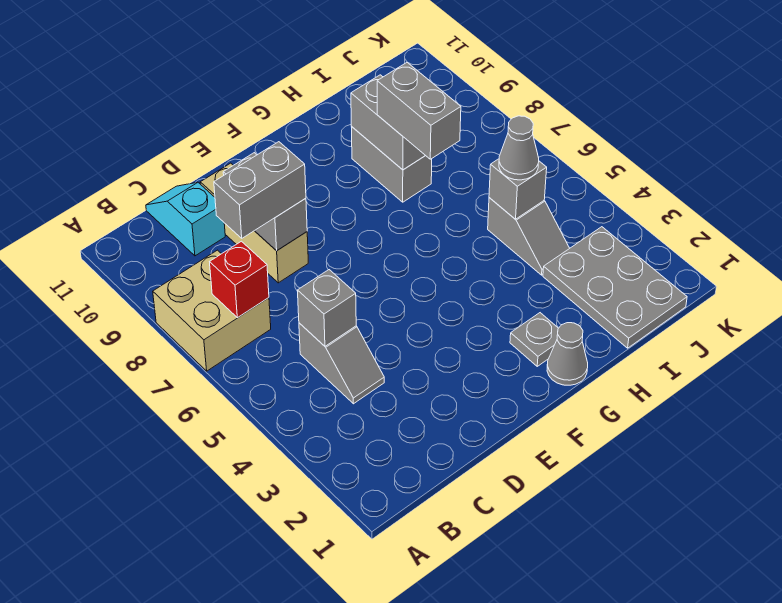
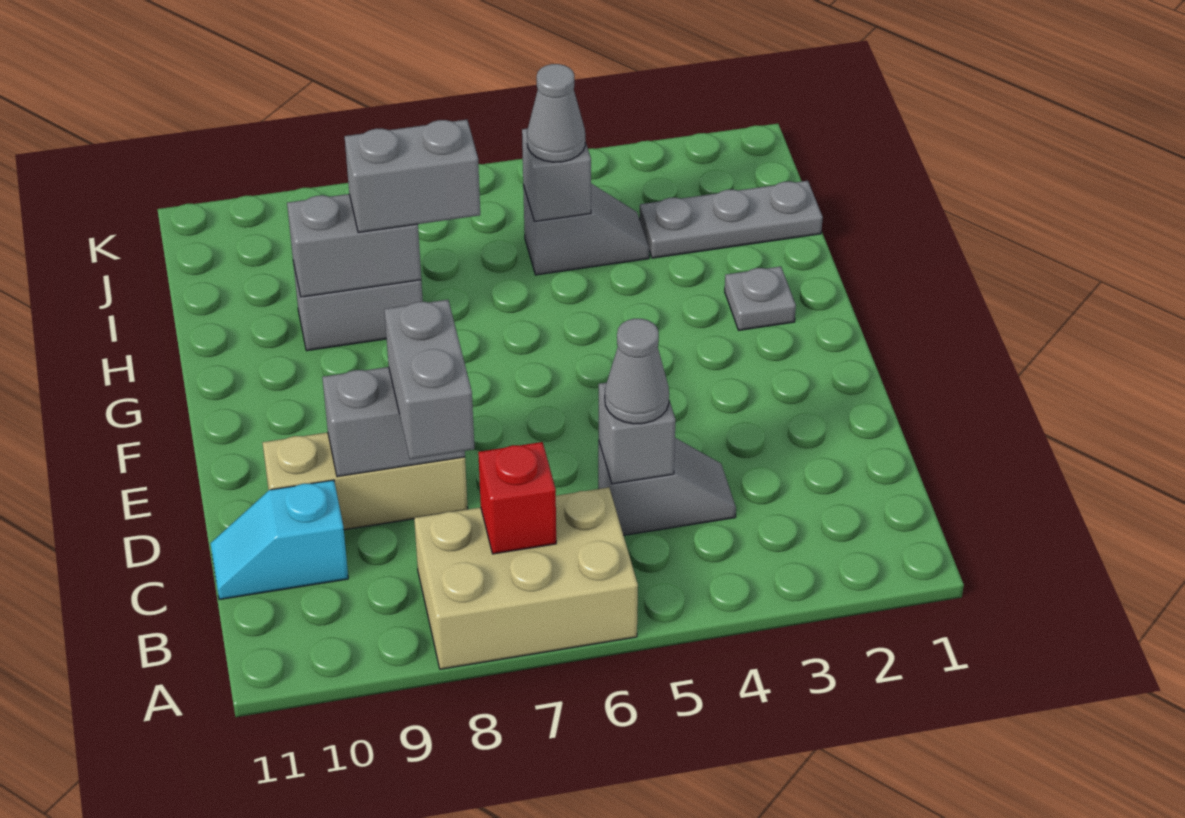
tan brick A7:B8 level 1 -> tan brick A6:B8 level 1
grey cone G1 level 1 -> grey cone C5 level 3
grey plate I1:J3 level 1 -> grey plate I1:I3 level 1

